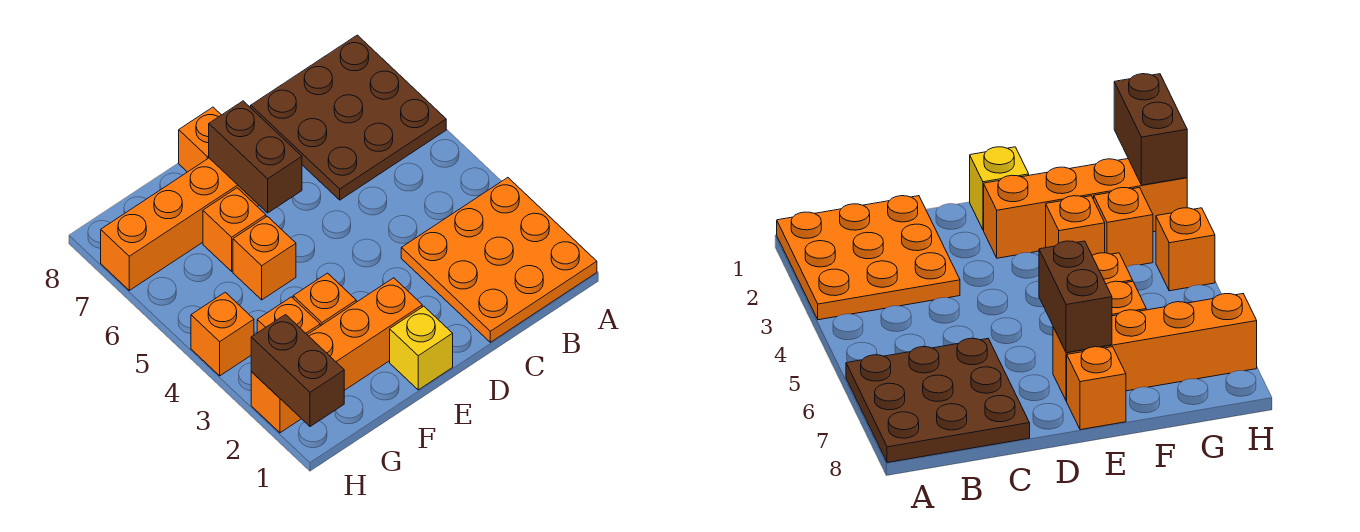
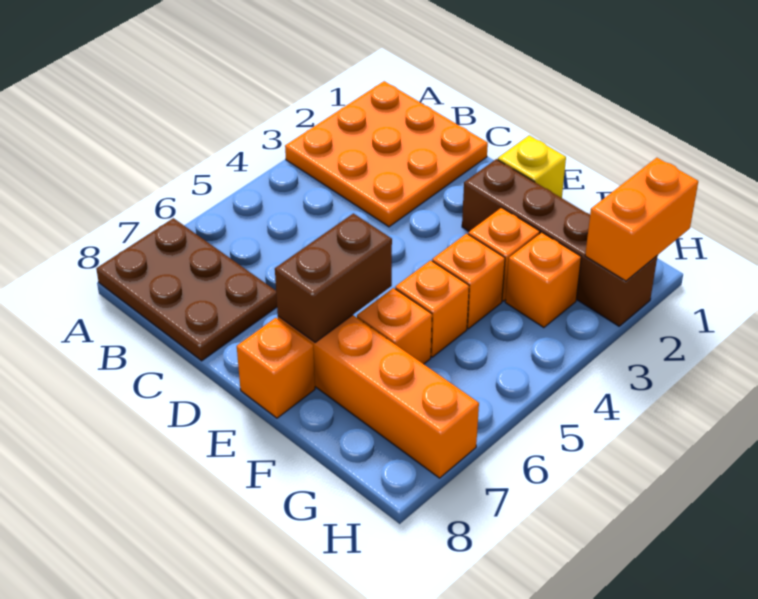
brown plate A6:C8 level 1 -> brown plate A7:C8 level 1
orange brick E2:H2 level 1 -> brown brick E2:H2 level 1
brown brick H1:H2 level 2 -> orange brick H1:H2 level 2
orange brick H4 level 1 -> orange brick F4 level 1

